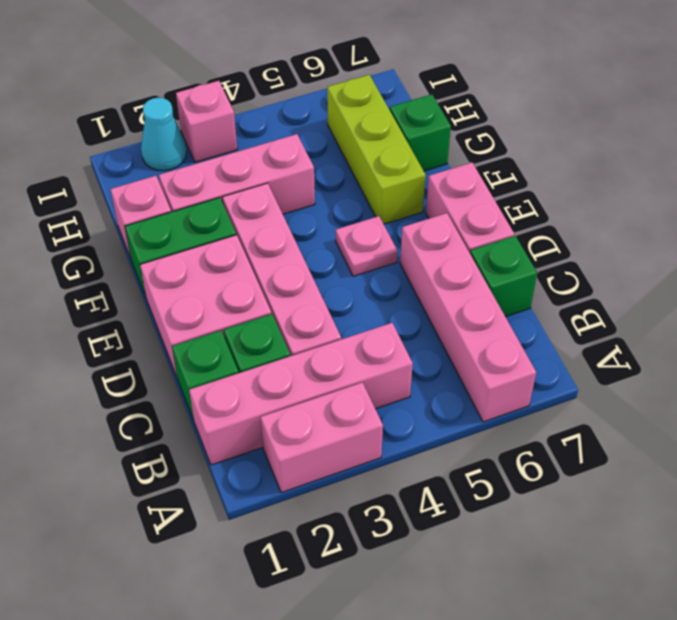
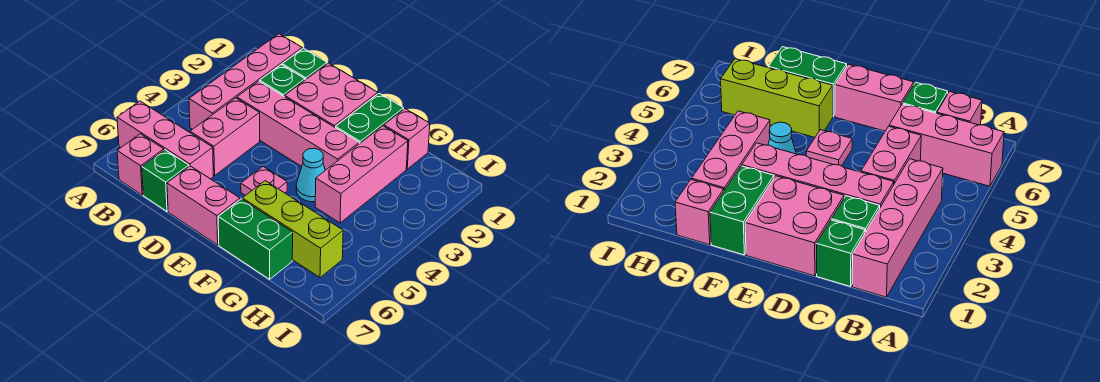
pink brick A2:A3 level 1 -> pink brick C4:C5 level 1
pink brick A6:D6 level 1 -> pink brick A6:C6 level 1
green brick G7 level 1 -> green brick F7:G7 level 1
cyan cone I2 level 1 -> cyan cone F4 level 1
pink brick I3 level 1 -> pink brick B7 level 1

